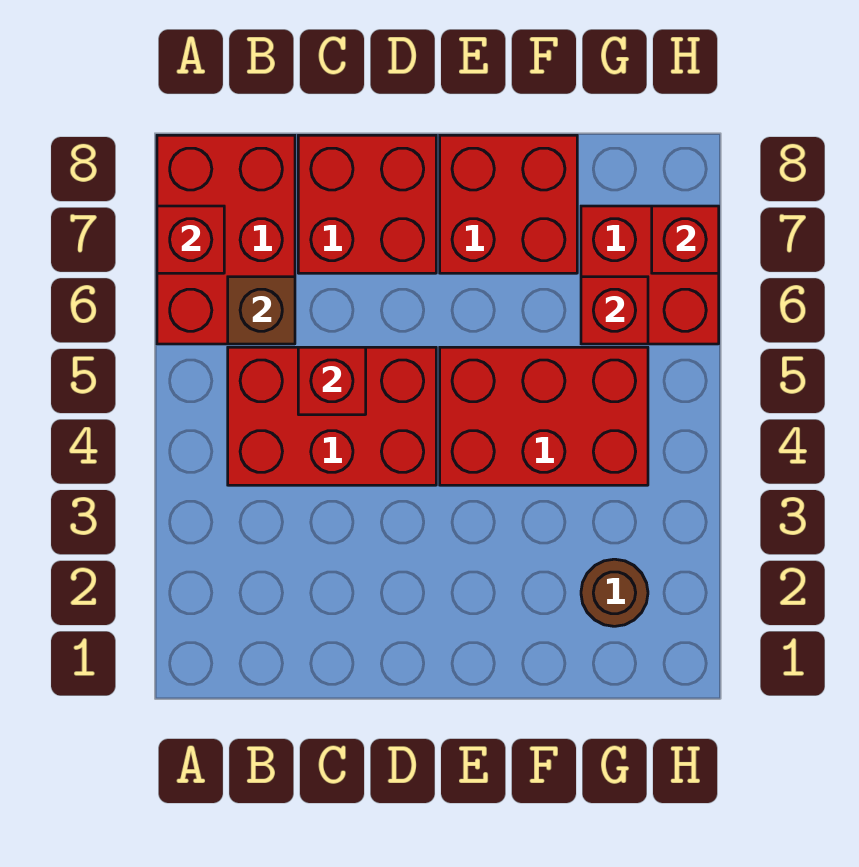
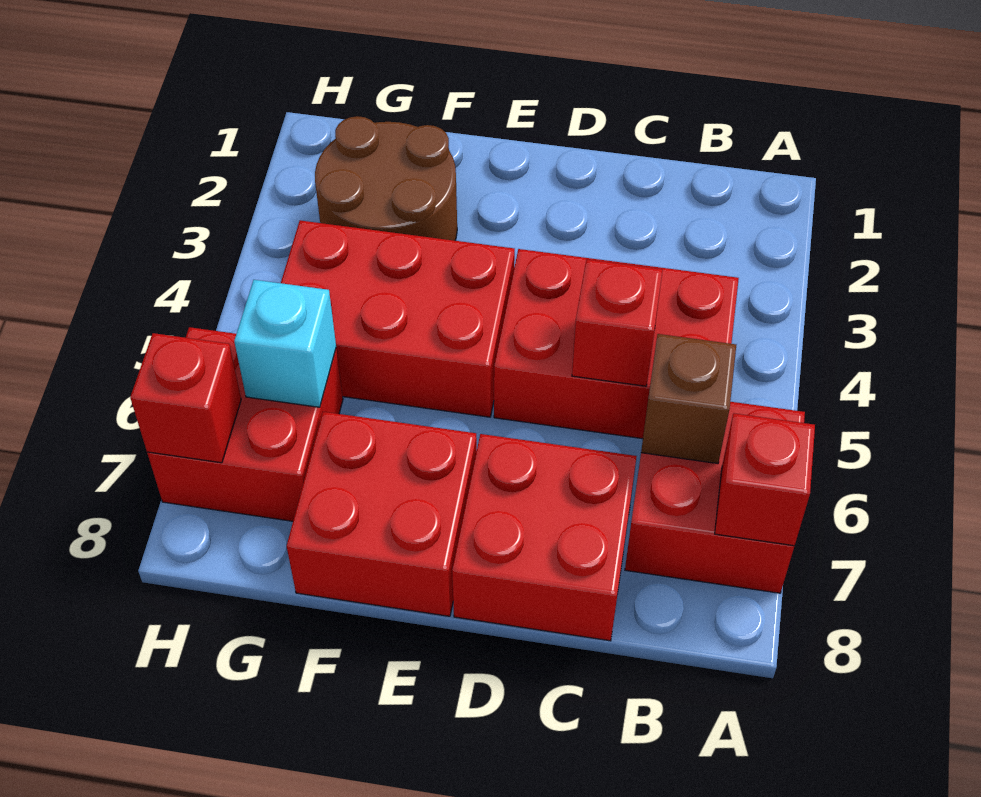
red brick A6:B8 level 1 -> red brick A6:B7 level 1
brown round brick G2 level 1 -> brown round brick F2:G3 level 1
red brick G6 level 2 -> cyan brick G6 level 2

